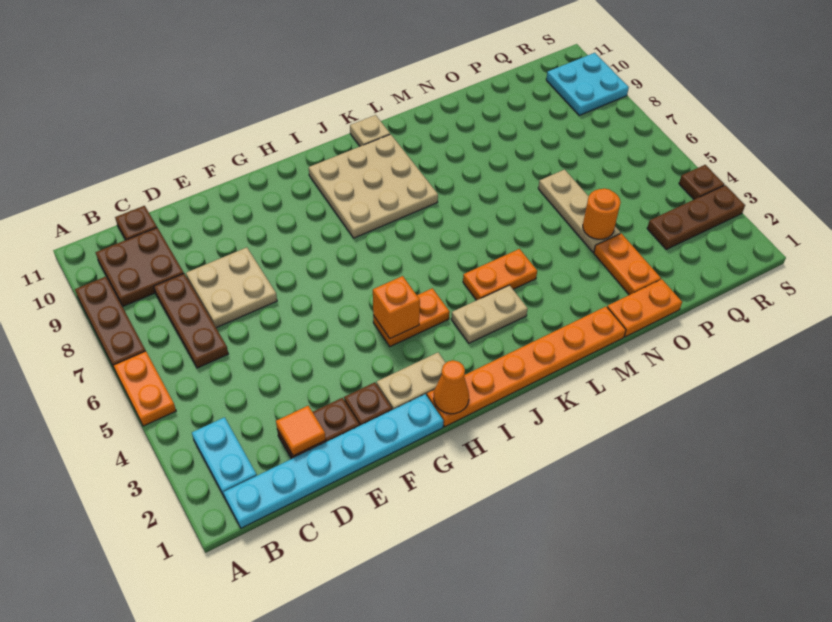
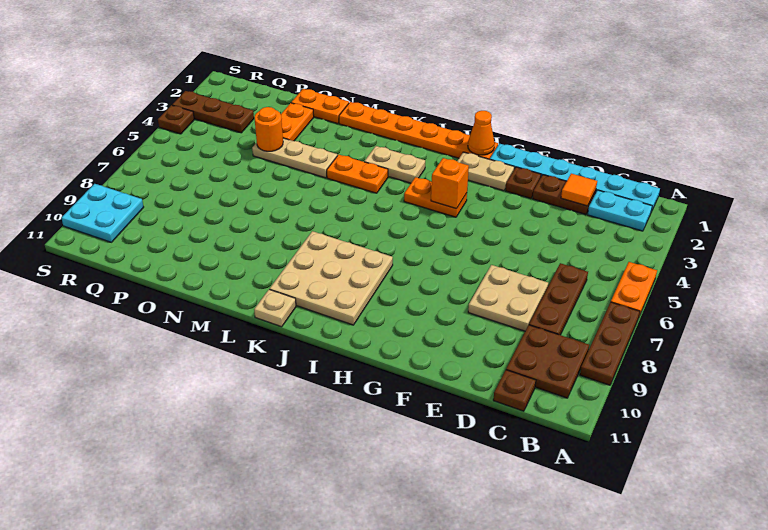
cyan plate B2:B3 level 1 -> cyan plate B2:C2 level 1
tan plate O4:O6 level 1 -> tan plate M4:O4 level 1

